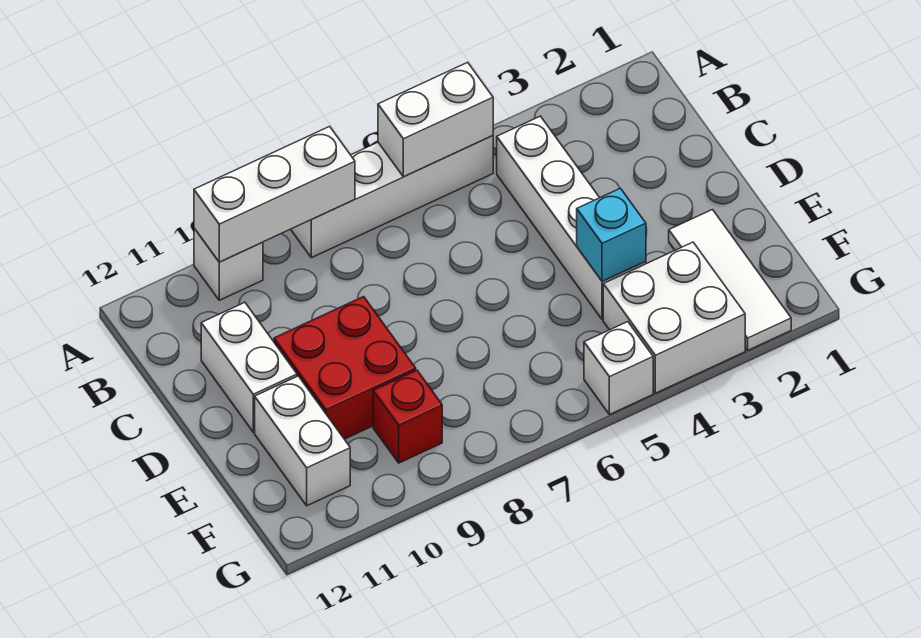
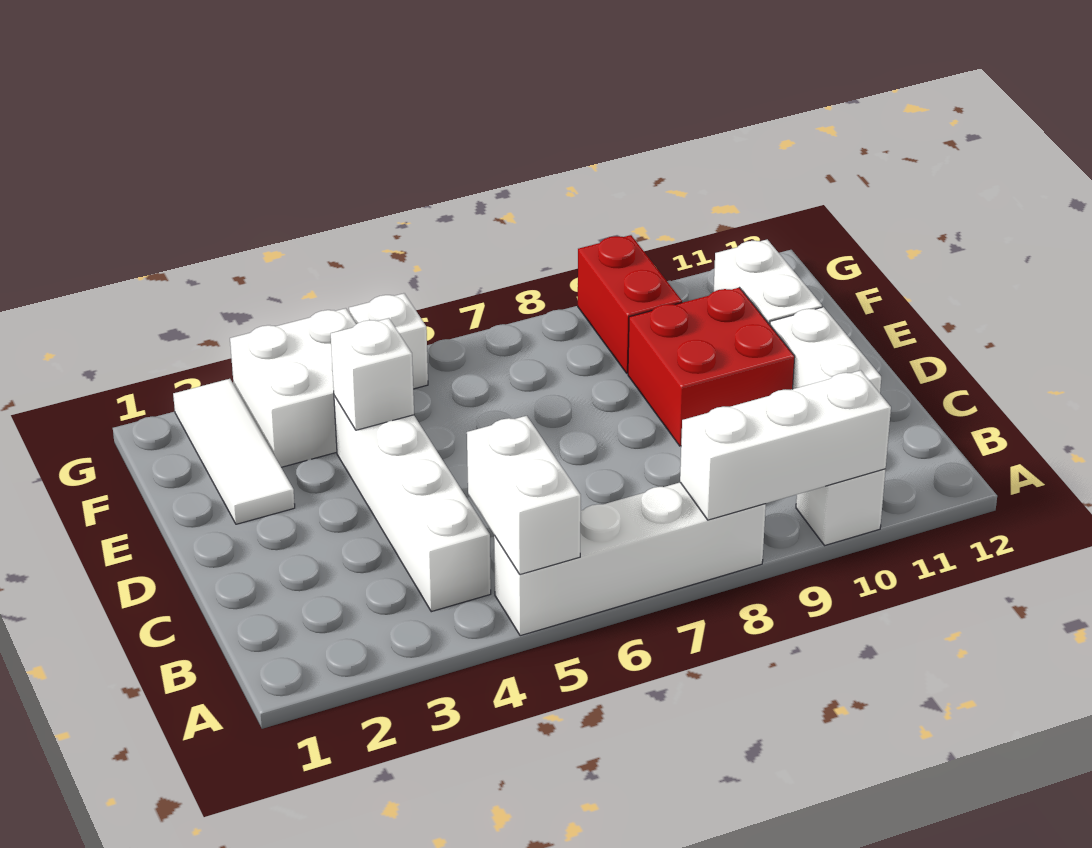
white brick A5:A6 level 2 -> white brick A5:B5 level 2
cyan brick E4 level 2 -> white brick E4 level 2
red brick F9 level 1 -> red brick F9:G9 level 1

